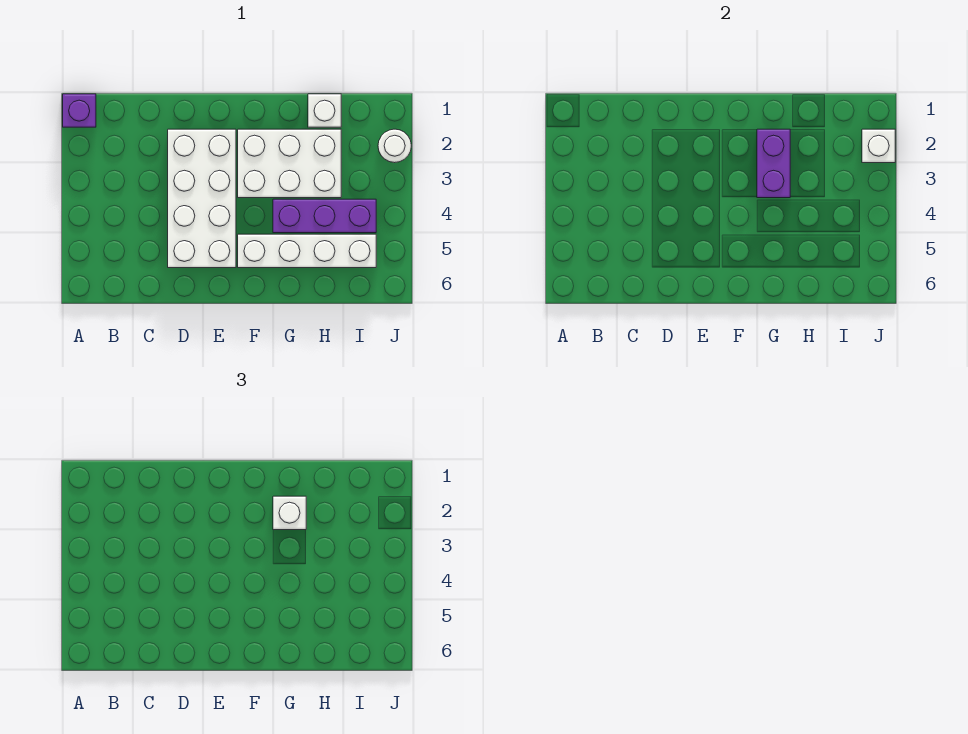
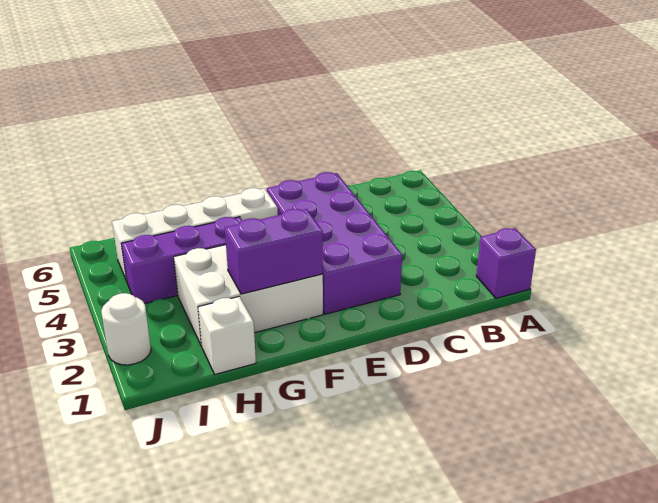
white brick D2:E5 level 1 -> purple brick D2:E5 level 1
purple brick G2:G3 level 2 -> purple brick F2:G2 level 2
white brick G2 level 3 -> none
white brick J2 level 2 -> none

